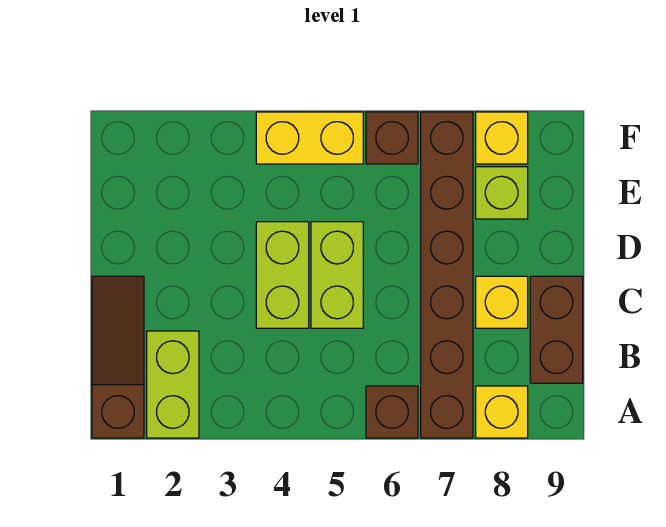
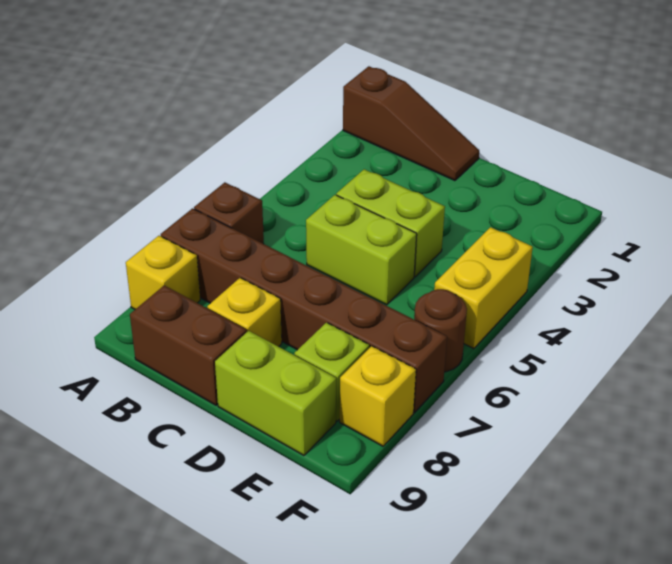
lime brick A2:B2 level 1 -> lime brick D9:E9 level 1
brown brick F6 level 1 -> brown round brick F6 level 1

